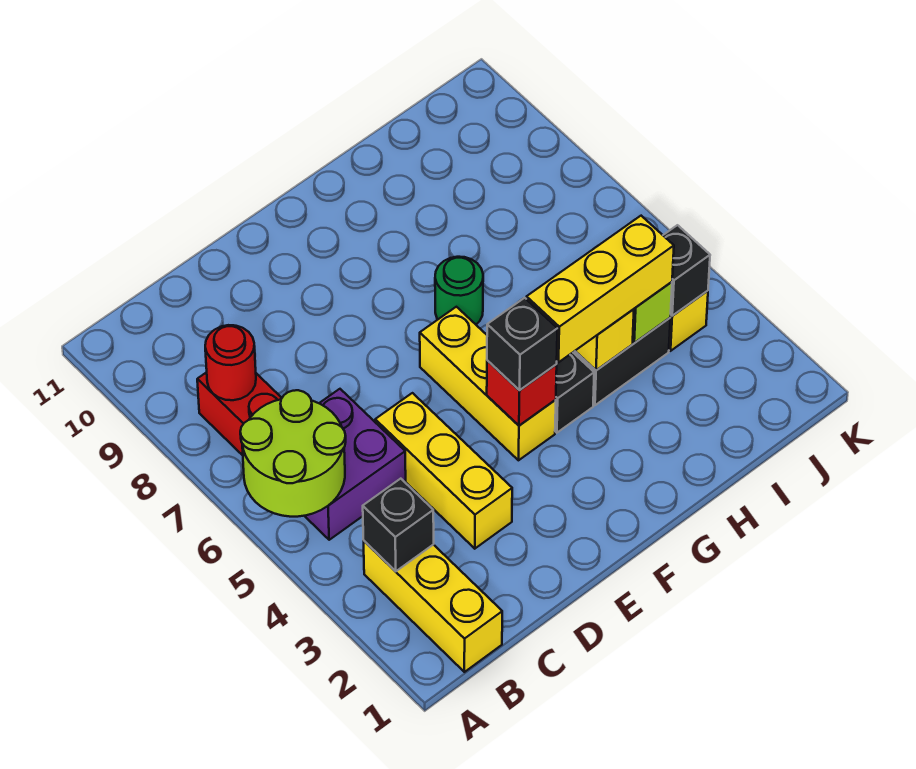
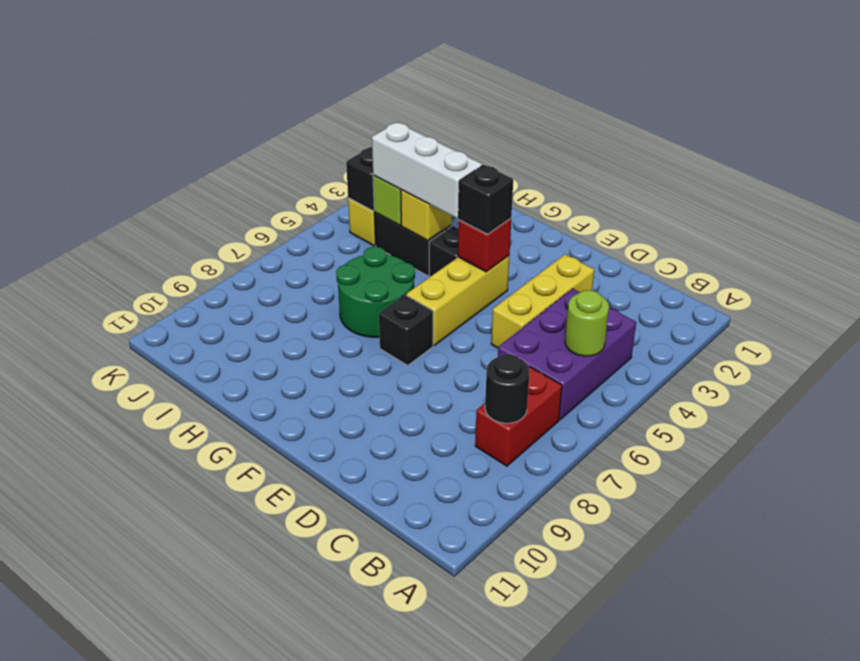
lime round brick A5:B6 level 2 -> lime round brick B5 level 2
yellow brick B1:B3 level 1 -> none
black brick B3 level 2 -> black brick F7 level 1
purple brick B5:C6 level 1 -> purple brick B4:C6 level 1
red round brick B8 level 2 -> black round brick B8 level 2
yellow brick G4:I4 level 3 -> white brick G4:I4 level 3
green round brick G7 level 1 -> green round brick G6:H7 level 1

